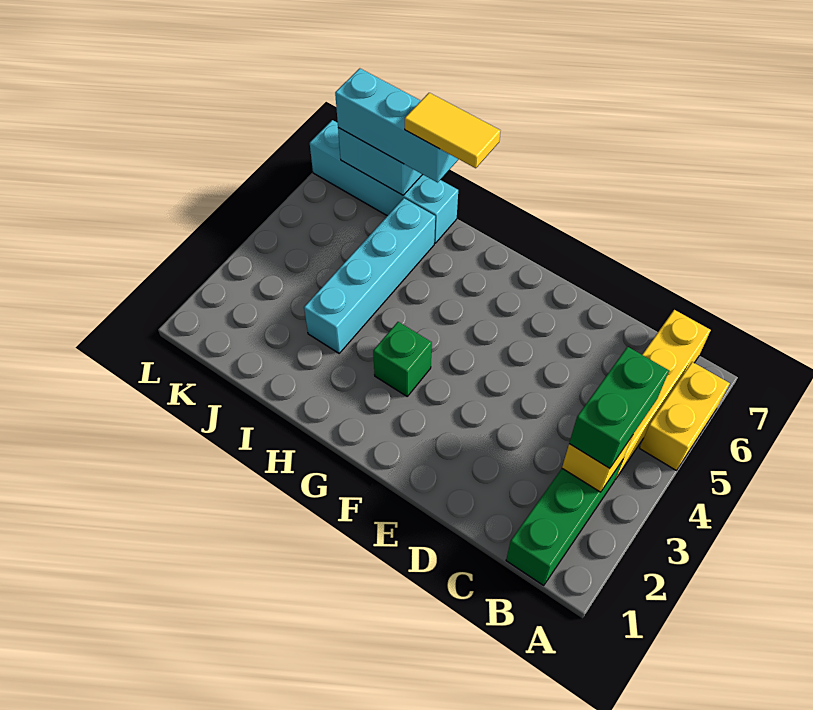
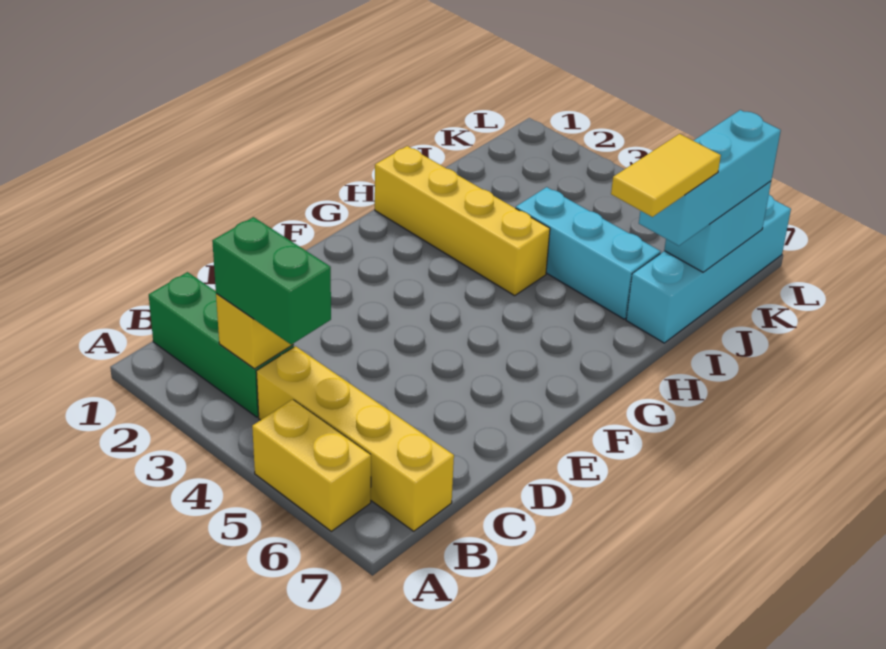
green brick G3 level 1 -> none
none -> yellow brick H1:H4 level 1
cyan brick I3:I6 level 1 -> cyan brick I4:I6 level 1

